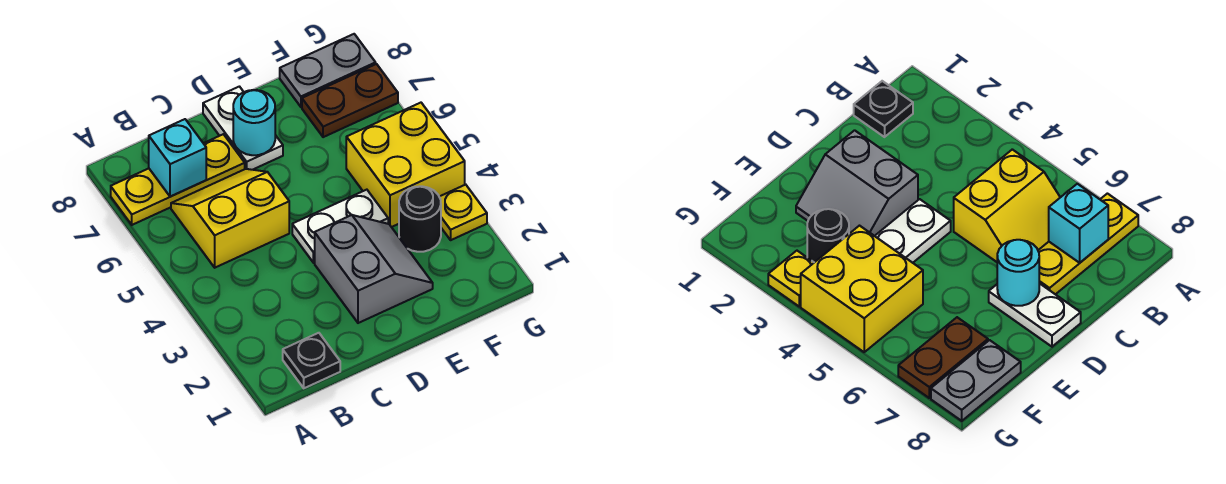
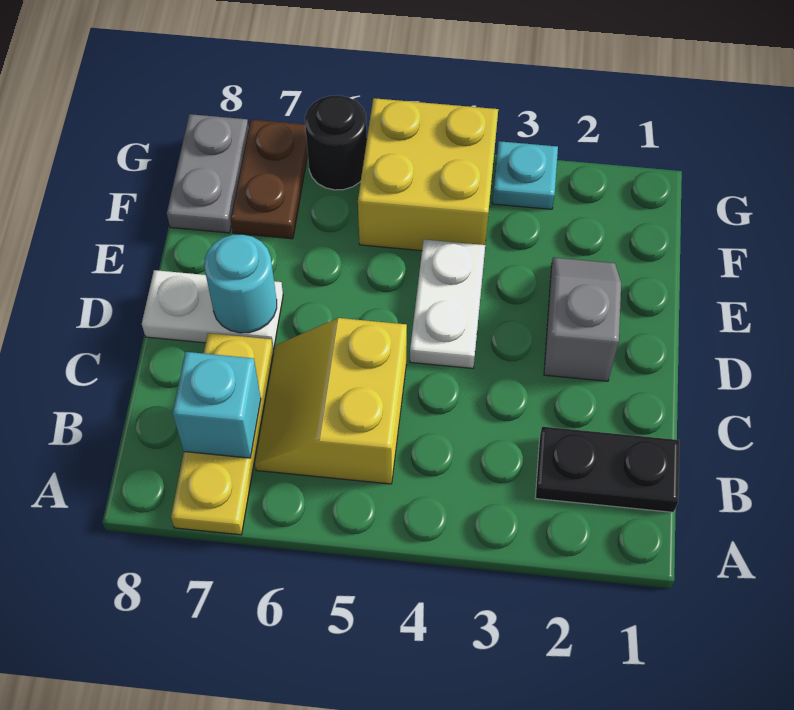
black plate B1 level 1 -> black plate B1:B2 level 1
grey slope D2:E3 level 1 top D -> grey slope D2:E2 level 1 top D
black round brick F3 level 1 -> black round brick G6 level 1
yellow plate G3 level 1 -> cyan plate G3 level 1

